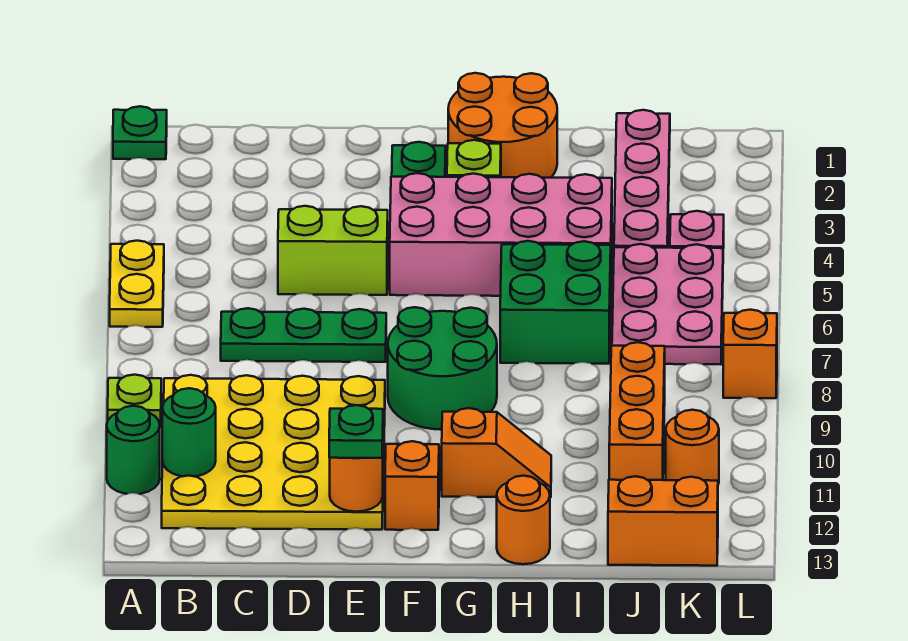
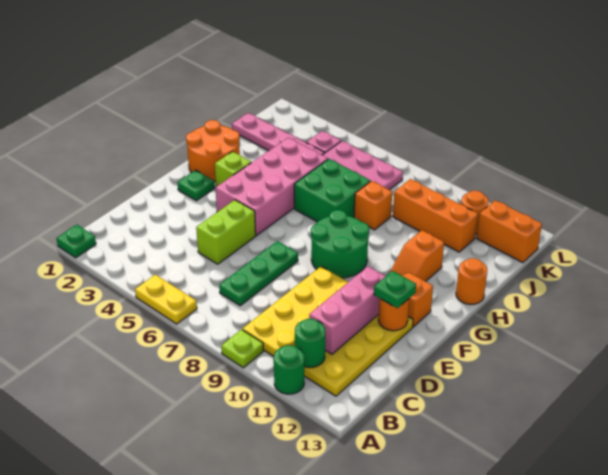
none -> pink brick C11:E11 level 2
orange slope G11:H11 level 1 top G -> orange slope G11:H11 level 1 top H
orange brick J13:K13 level 1 -> orange brick K12:K13 level 1
orange brick L8 level 1 -> orange brick I8 level 1

